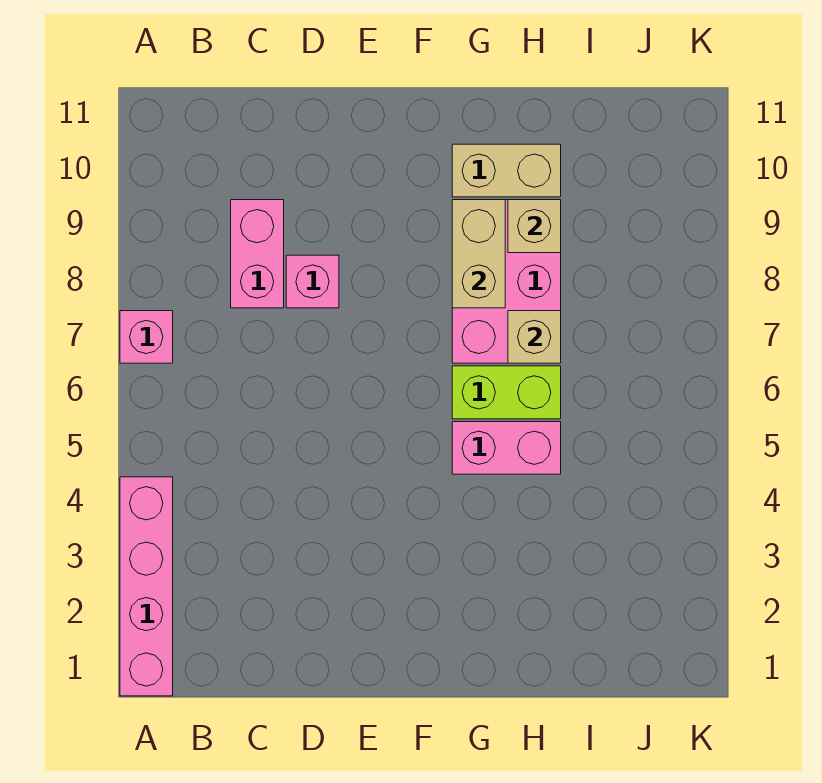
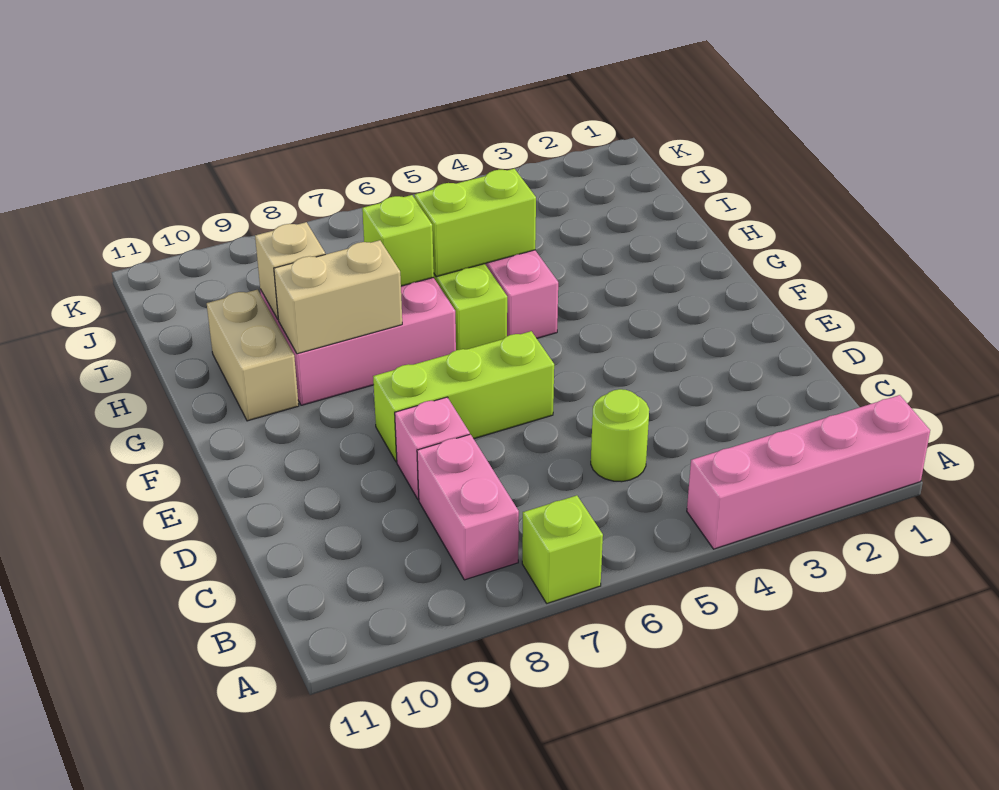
pink brick A7 level 1 -> lime brick A7 level 1
none -> lime round brick C5 level 1
pink brick C8:C9 level 1 -> pink brick B8:C8 level 1
none -> lime brick E6:E8 level 1
none -> lime brick H5:H6 level 2
tan brick H7 level 2 -> lime brick H7 level 2

